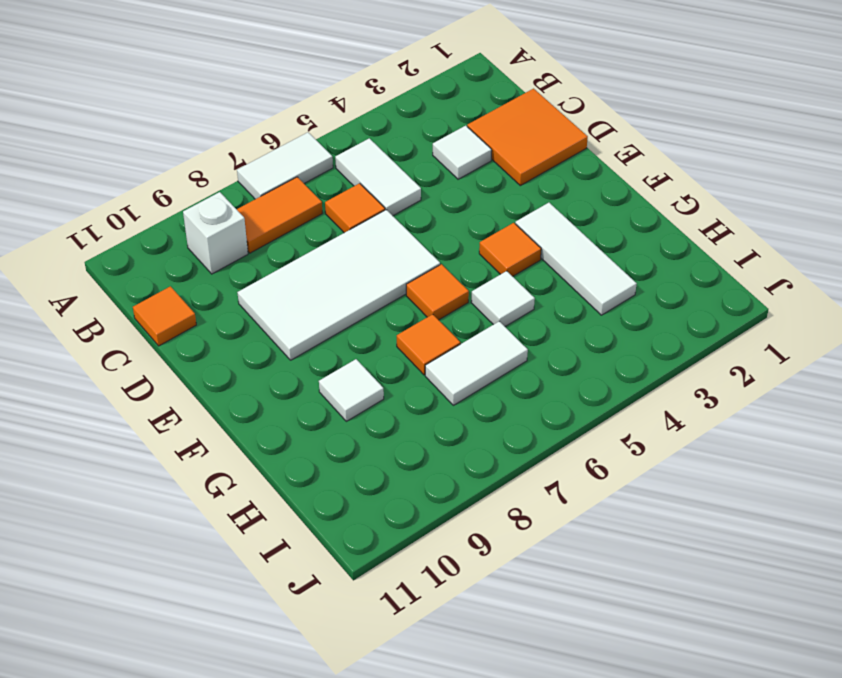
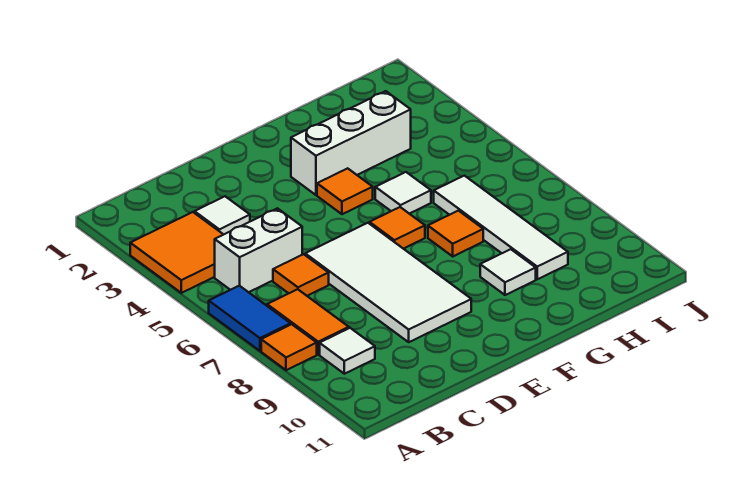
white tile A6:A7 level 1 -> blue tile A6:A7 level 1
white tile B5:C5 level 1 -> white brick B5:C5 level 1
white brick B9 level 1 -> white tile B9 level 1
orange tile C1:D2 level 1 -> orange tile A3:B4 level 1
orange tile C11 level 1 -> orange tile A8 level 1
white tile F3:H3 level 1 -> white brick F3:H3 level 1
white tile H6:H7 level 1 -> white tile H6:H9 level 1

